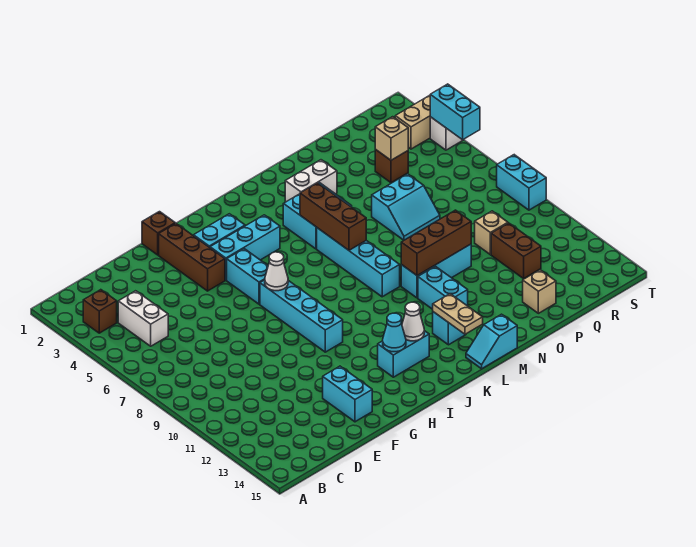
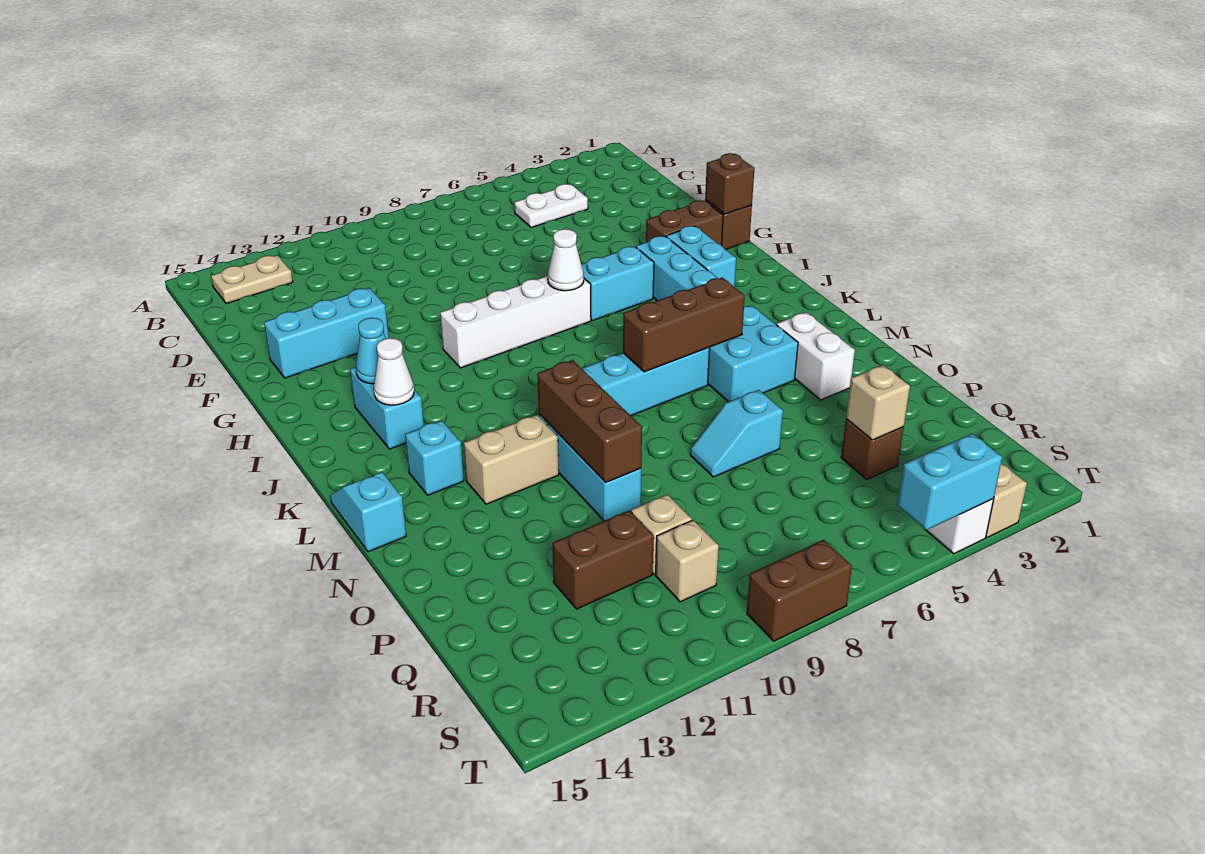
brown brick B3 level 1 -> brown brick G1 level 2
white brick C4:C5 level 1 -> white plate C4:C5 level 1
cyan brick F13:F14 level 1 -> cyan brick F12:F14 level 1
brown brick G2:G4 level 1 -> brown brick G2:G3 level 1
cyan brick H7:H10 level 1 -> white brick H7:H10 level 1
tan plate L13:L14 level 2 -> tan plate B13:B14 level 1
cyan brick M11:M12 level 1 -> tan brick M11:M12 level 1
cyan slope O6:P7 level 1 top 6 -> cyan slope O6:O7 level 1 top 6
tan brick P14 level 1 -> tan brick R10 level 1
cyan brick T8:T9 level 1 -> brown brick T8:T9 level 1

